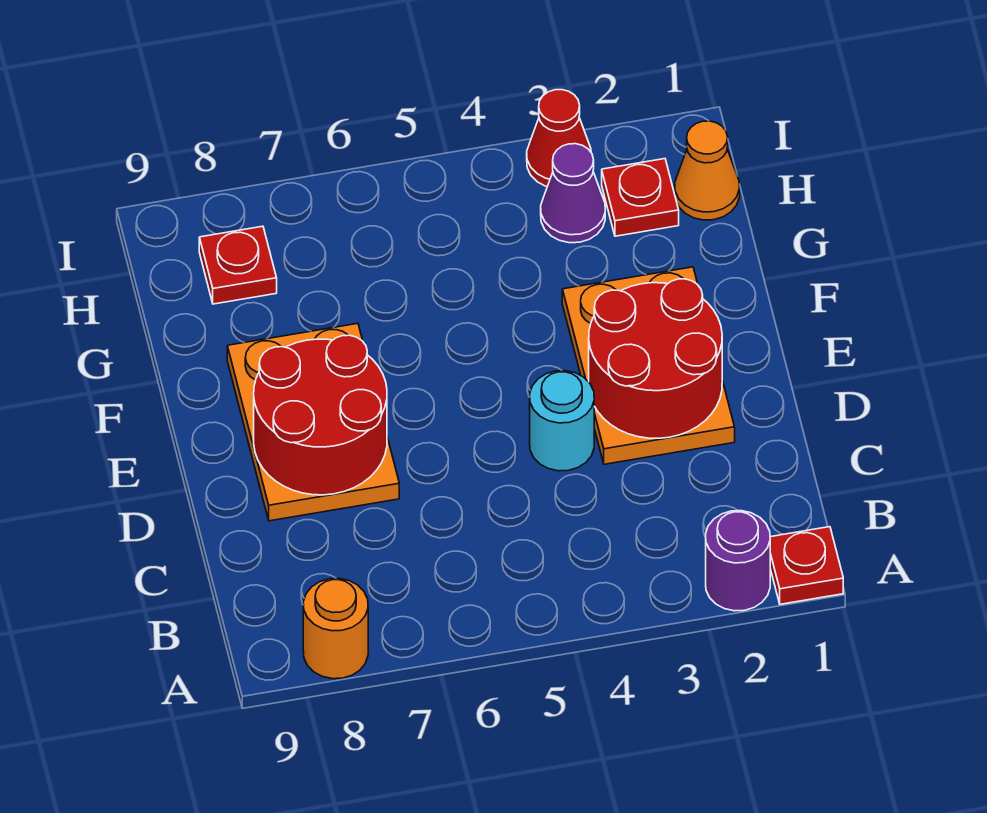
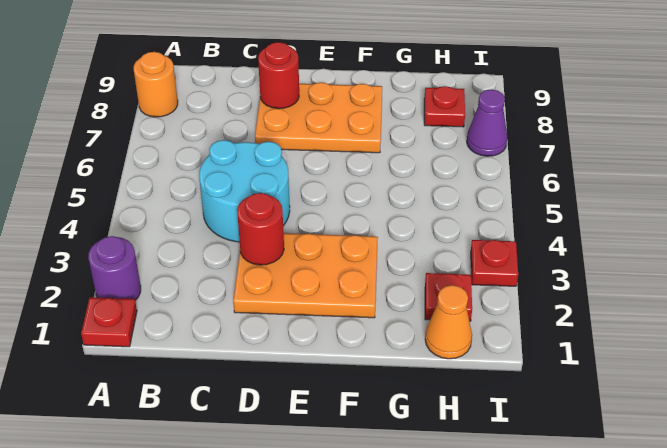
red round brick D2:E3 level 2 -> red round brick D3 level 2
cyan round brick D4 level 1 -> cyan round brick C4:D5 level 1
red round brick D7:E8 level 2 -> red round brick D8 level 2
purple cone H3 level 1 -> purple cone I7 level 1
red cone I3 level 1 -> red plate I3 level 1

